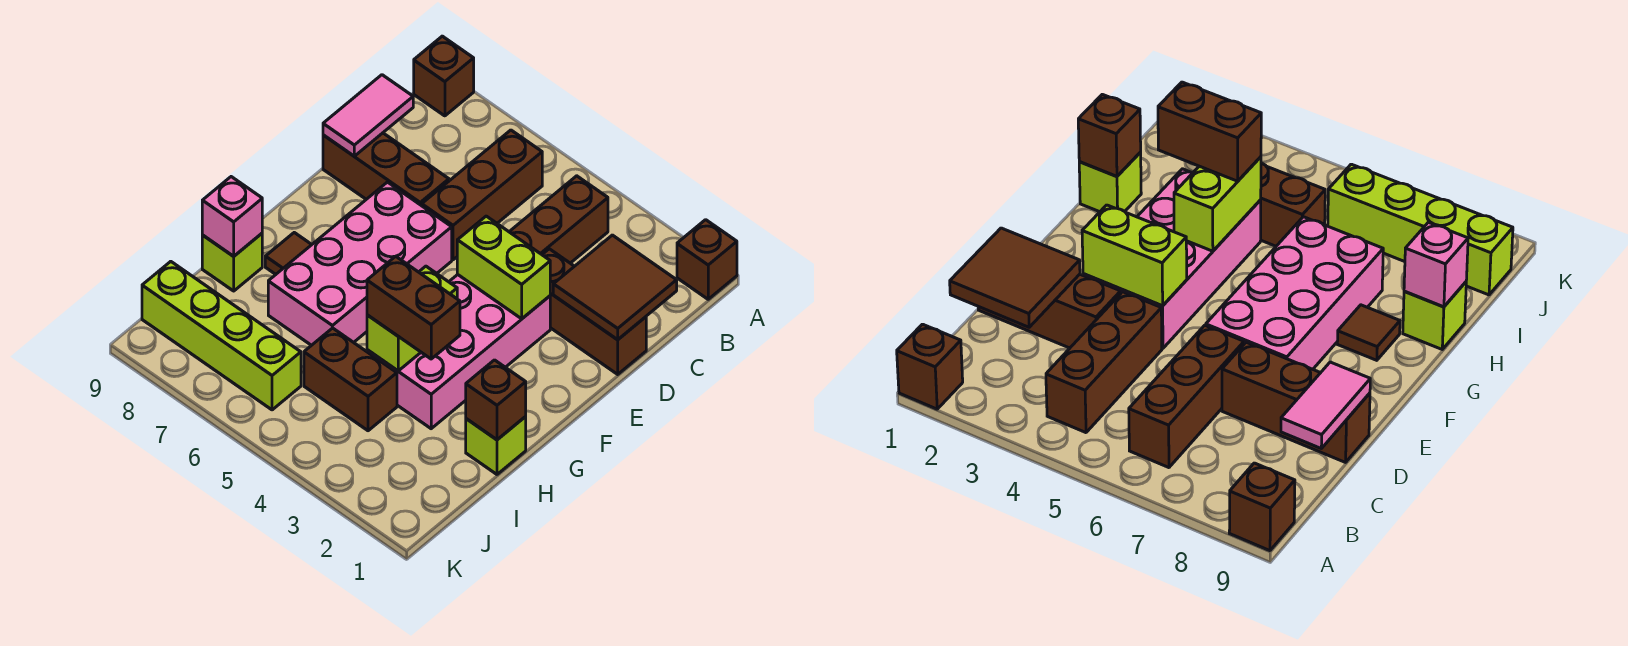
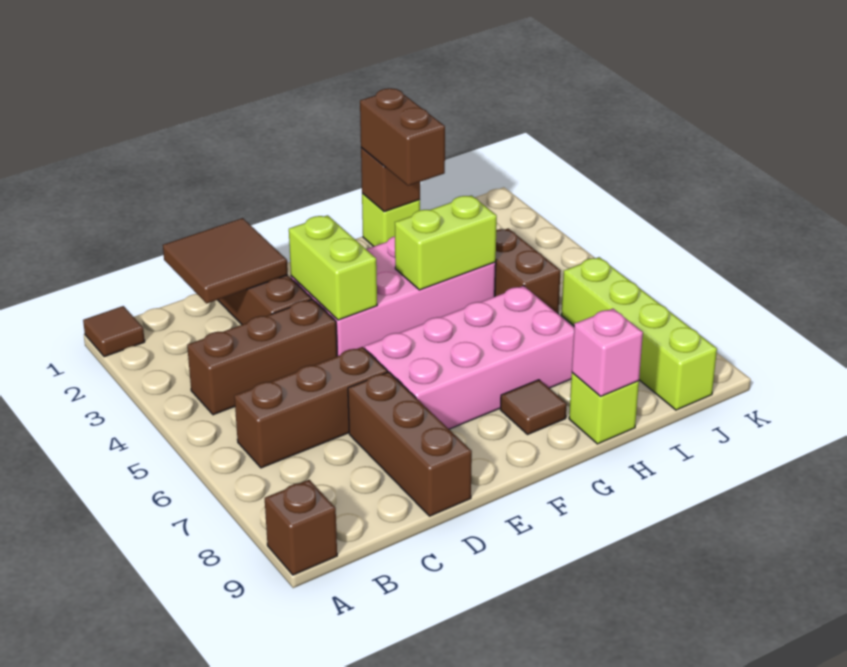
brown brick A1 level 1 -> brown tile A1 level 1
pink tile C9:D9 level 2 -> none
brown brick H3:H4 level 3 -> brown brick H1:H2 level 3

